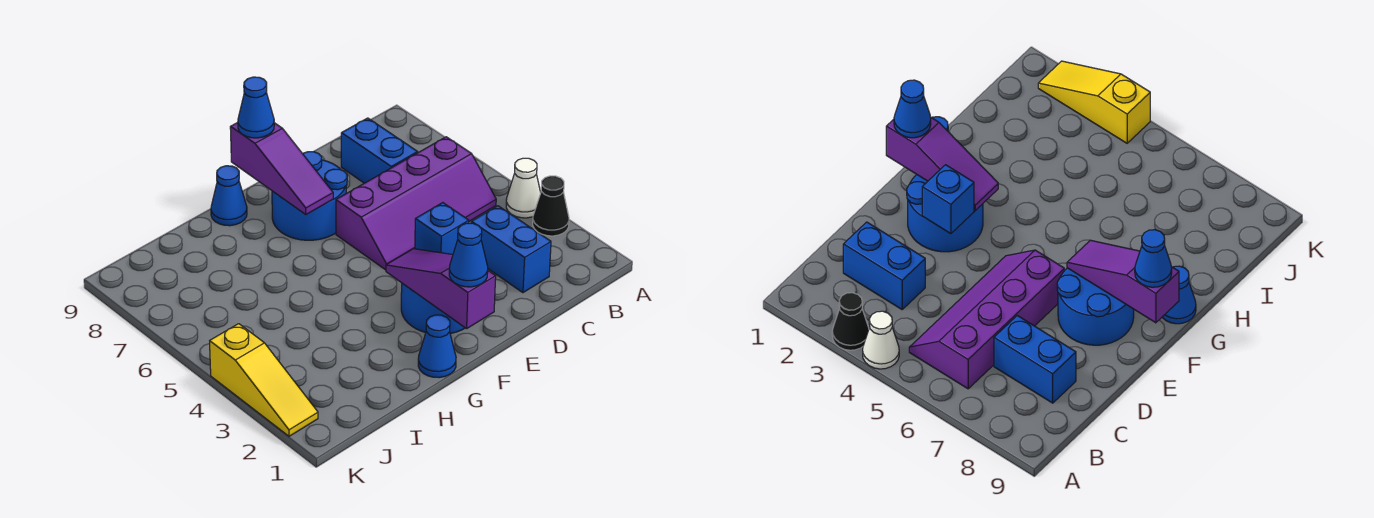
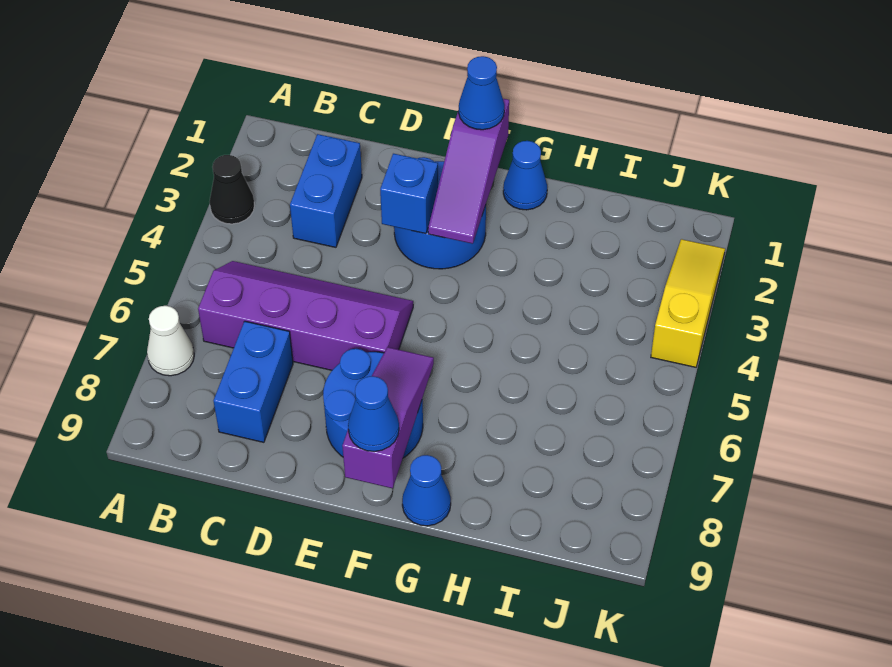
white cone A4 level 1 -> white cone A7 level 1

